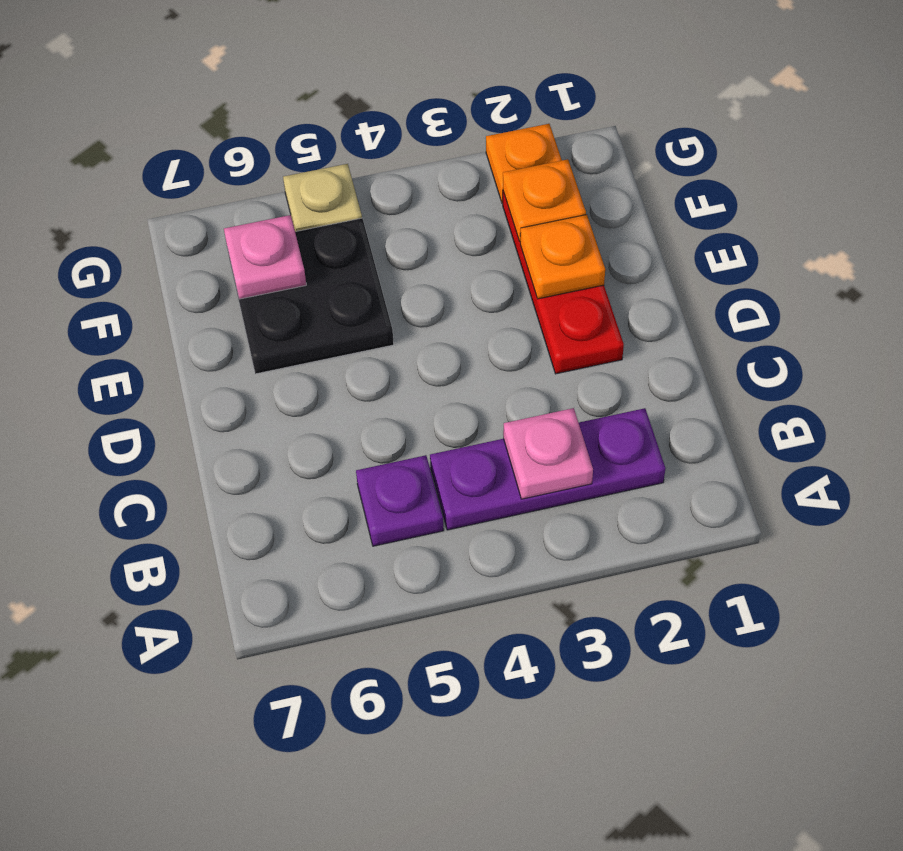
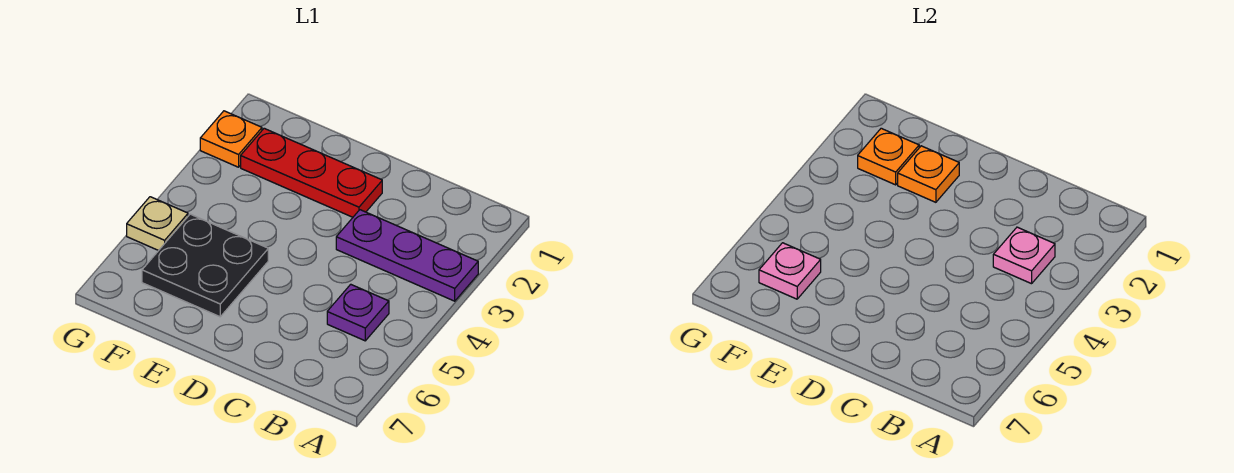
purple plate B2:B4 level 1 -> purple plate A3:C3 level 1

